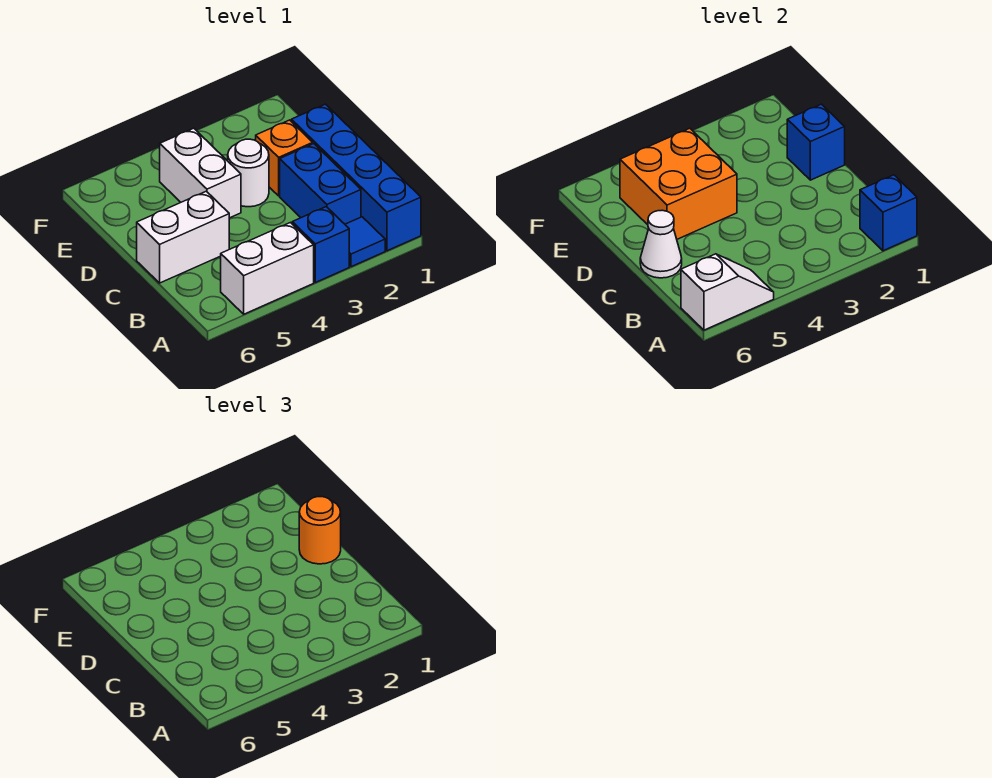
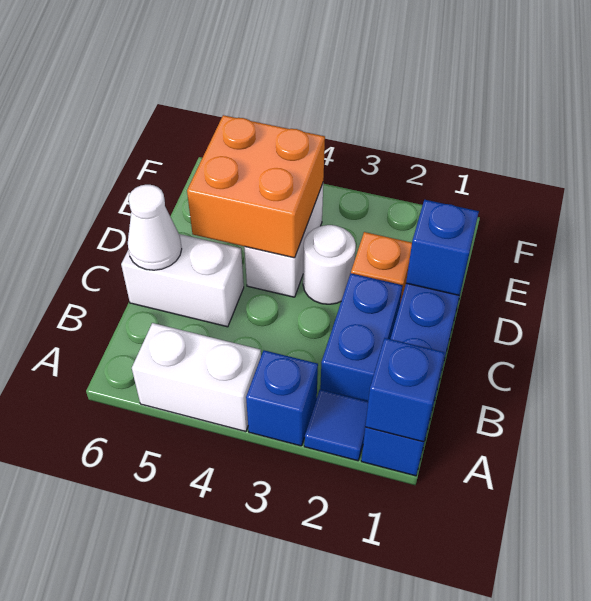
white slope A5:A6 level 2 top 6 -> none
orange round brick D1 level 3 -> none

